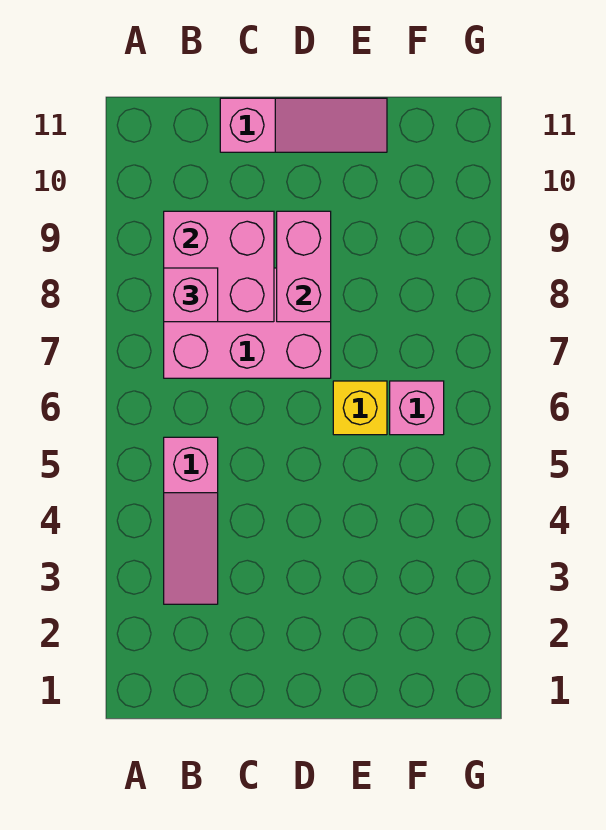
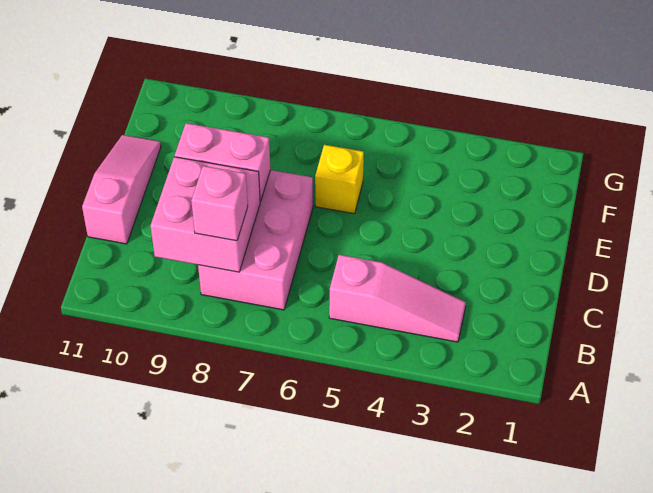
pink brick F6 level 1 -> none

